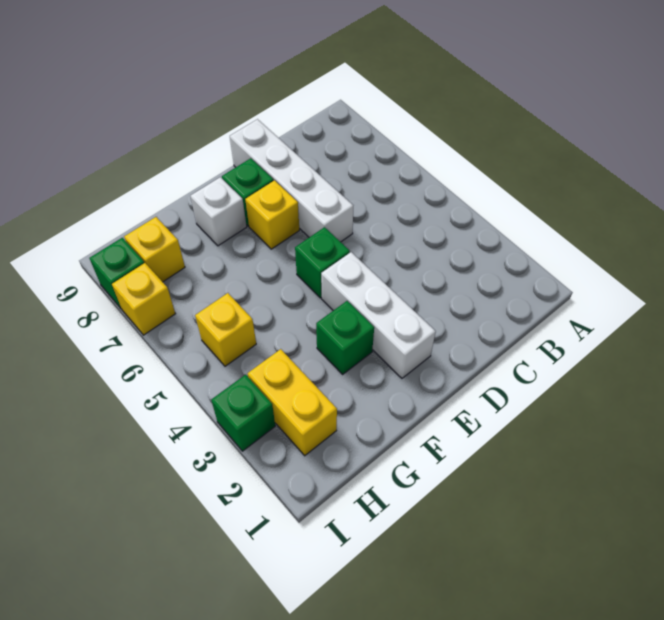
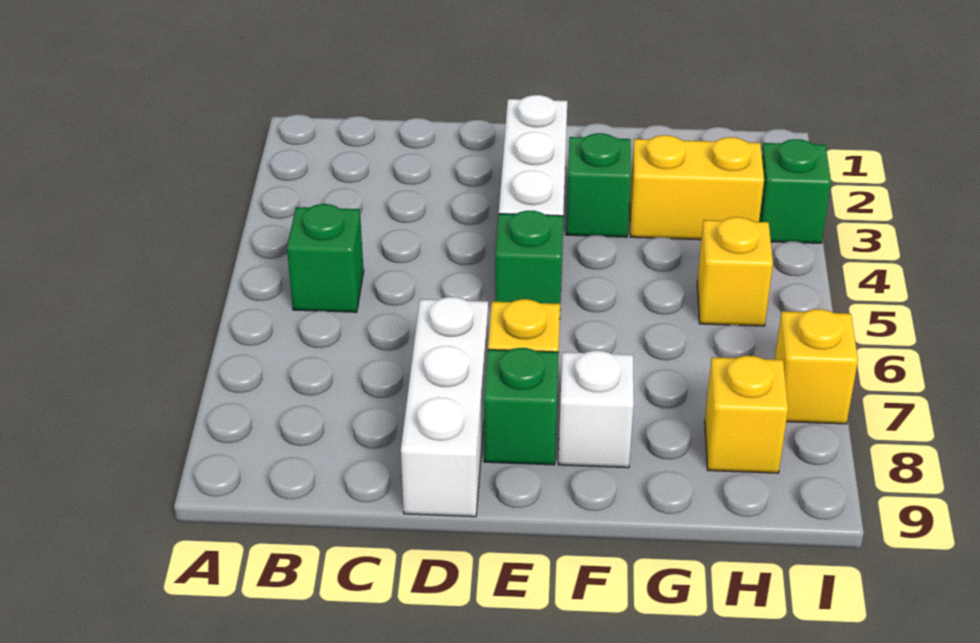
white brick D6:D9 level 1 -> white brick D7:D9 level 1
yellow brick H2:H3 level 1 -> yellow brick G3:H3 level 1
green brick I8 level 1 -> green brick B5 level 1

